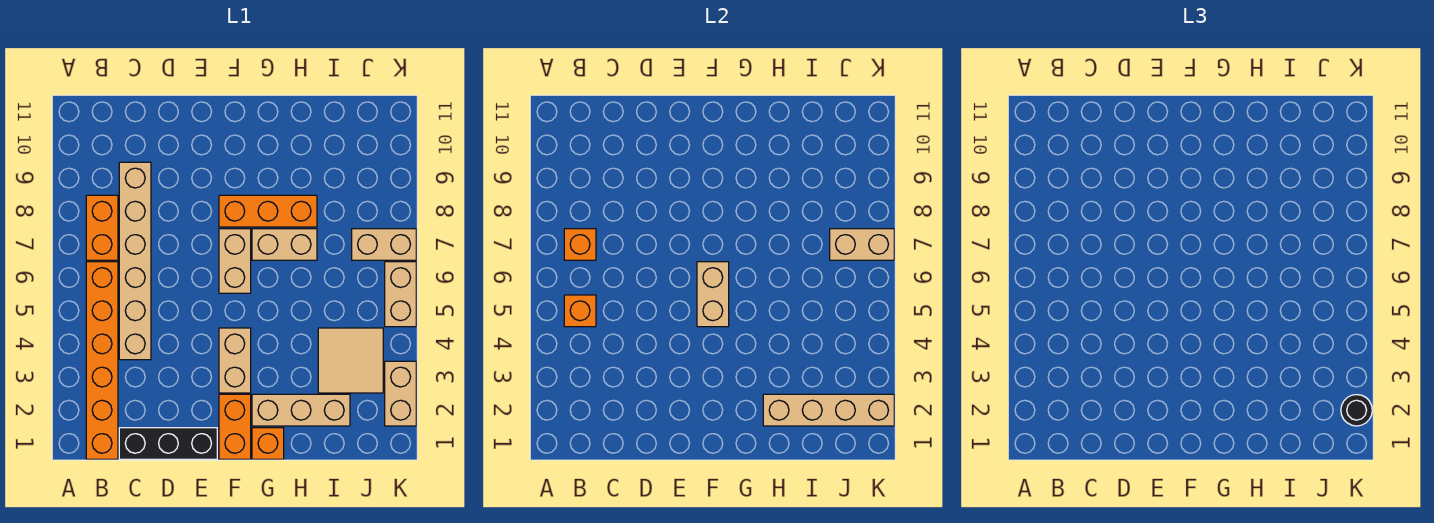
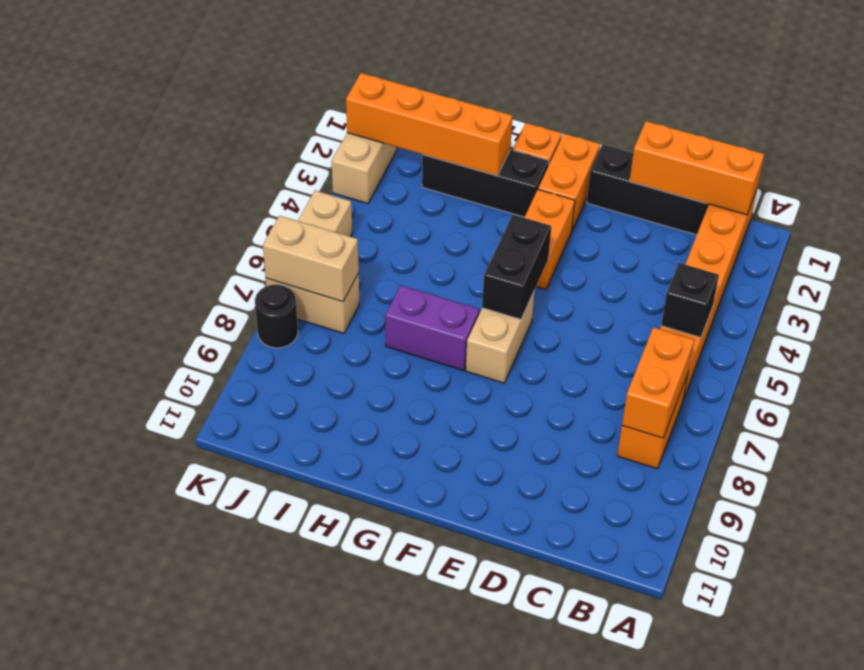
orange brick B5 level 2 -> black brick B5 level 2
orange brick B7 level 2 -> orange brick B7:B8 level 2
tan brick C4:C9 level 1 -> none
tan brick F3:F4 level 1 -> orange brick F3:F4 level 1
tan brick F5:F6 level 2 -> black brick F5:F6 level 2
orange brick F8:H8 level 1 -> orange brick B1:D1 level 2
tan brick G2:I2 level 1 -> black brick G2:I2 level 1
tan brick G7:H7 level 1 -> purple brick G7:H7 level 1
tan brick H2:K2 level 2 -> orange brick H2:K2 level 2
tan tile I3:J4 level 1 -> none
black round brick K2 level 3 -> black round brick K8 level 1

